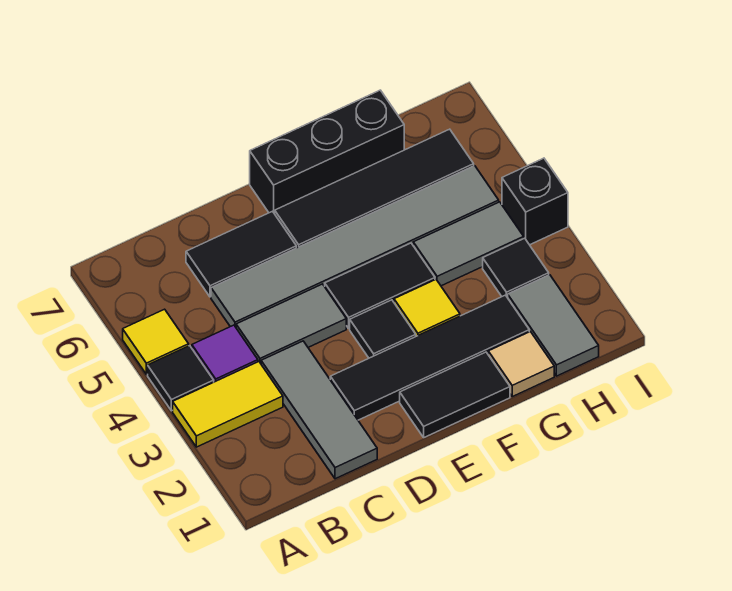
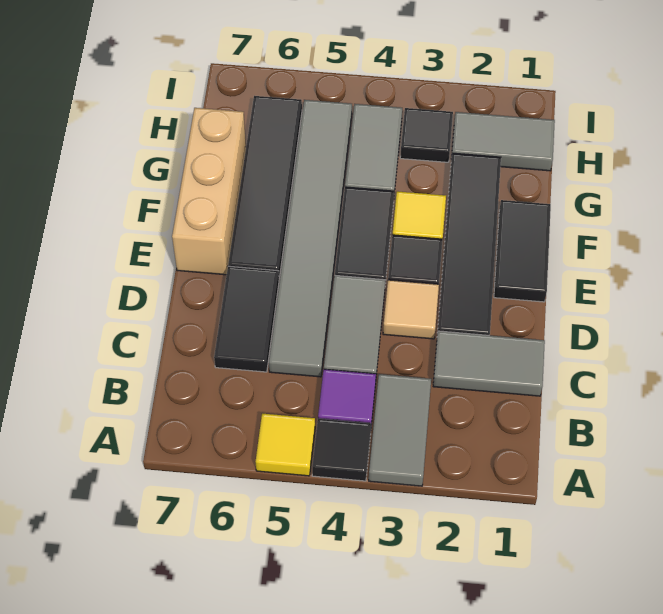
yellow tile A3:B3 level 1 -> grey tile A3:B3 level 1
grey tile C1:C3 level 1 -> grey tile C1:C2 level 1
black brick E7:G7 level 1 -> tan brick E7:G7 level 1
tan tile G1 level 1 -> tan tile D3 level 1
black brick I4 level 1 -> none

